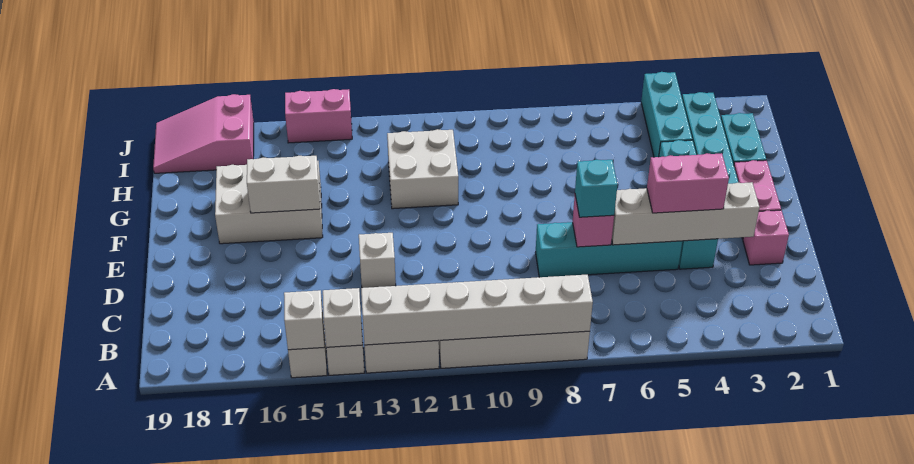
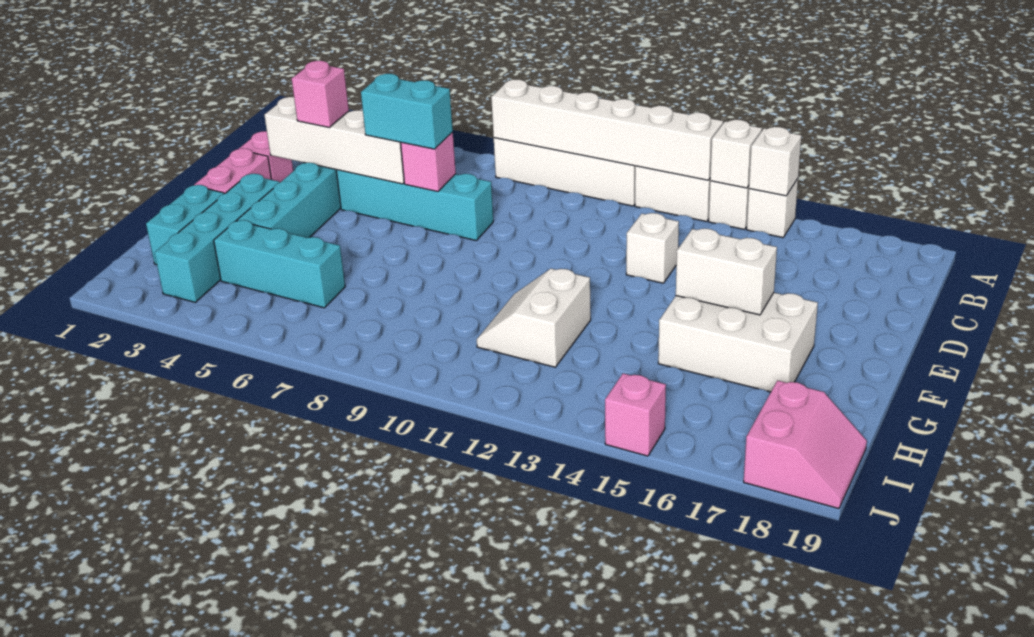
pink brick D4:D5 level 3 -> pink brick D4 level 3
cyan brick D7 level 3 -> cyan brick D6:D7 level 3
white brick G11:H12 level 1 -> white slope G11:H12 level 1 top 12
cyan brick H4:J4 level 1 -> cyan brick H4:H6 level 1
pink slope I17:J19 level 1 top 17 -> pink slope I18:J19 level 1 top 18
pink brick J14:J15 level 1 -> pink brick J15 level 1

